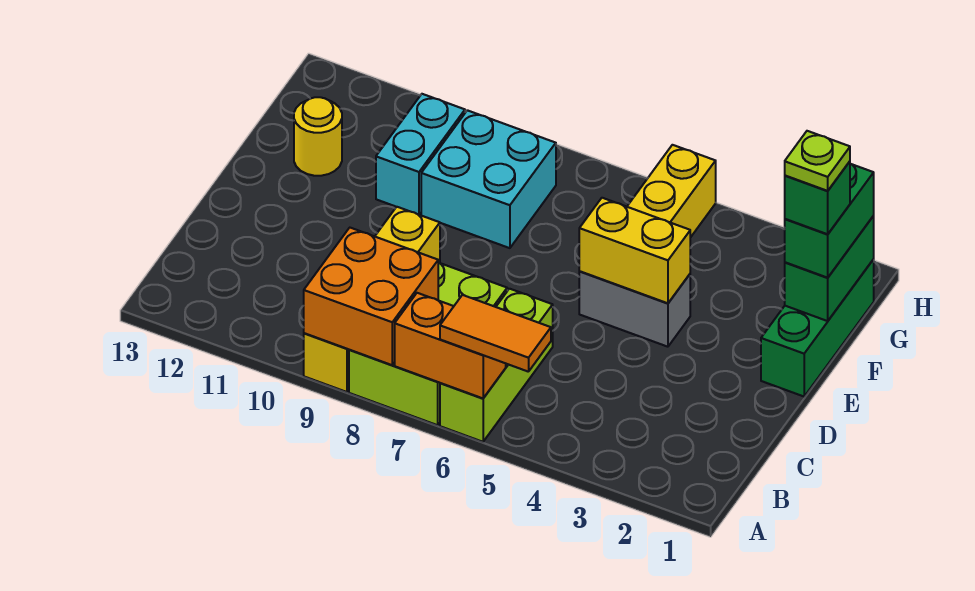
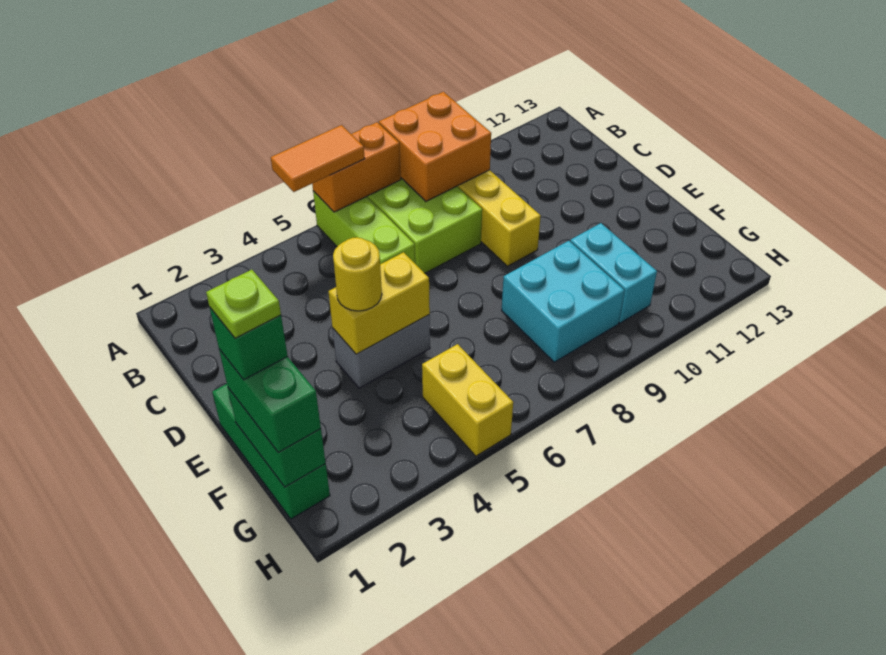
yellow round brick F12 level 1 -> yellow round brick E4 level 3

